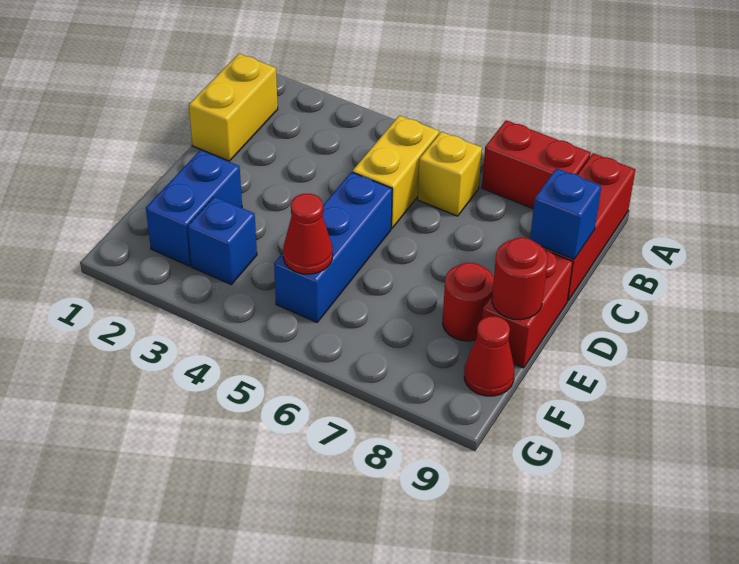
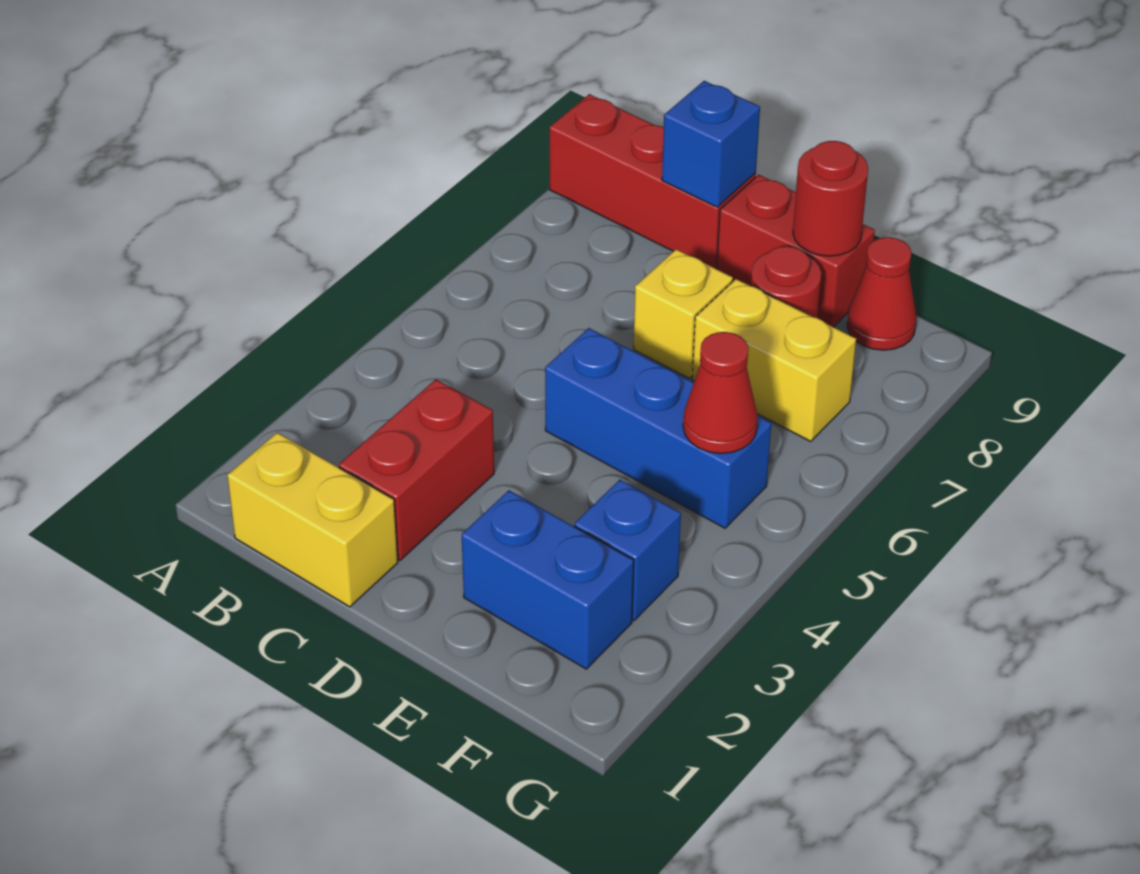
red brick A7:A8 level 1 -> red brick C2:C3 level 1
yellow brick B5:C5 level 1 -> yellow brick E7:F7 level 1
yellow brick B6 level 1 -> yellow brick D7 level 1

